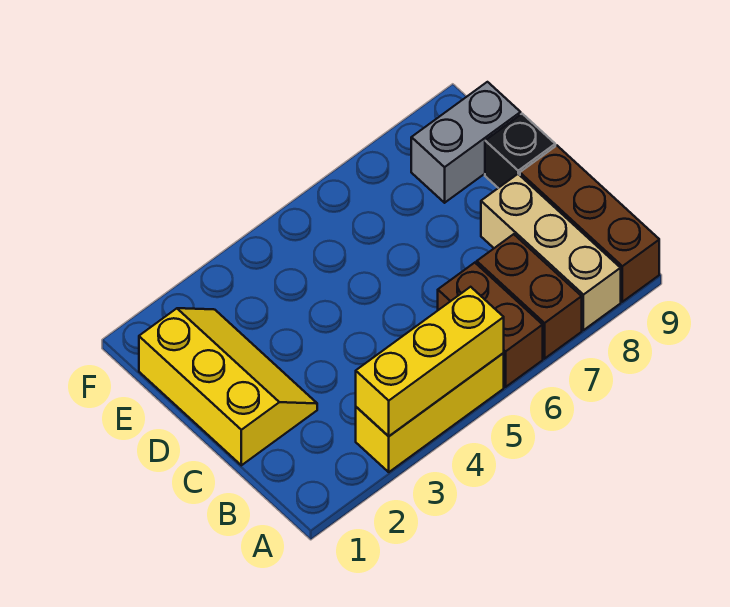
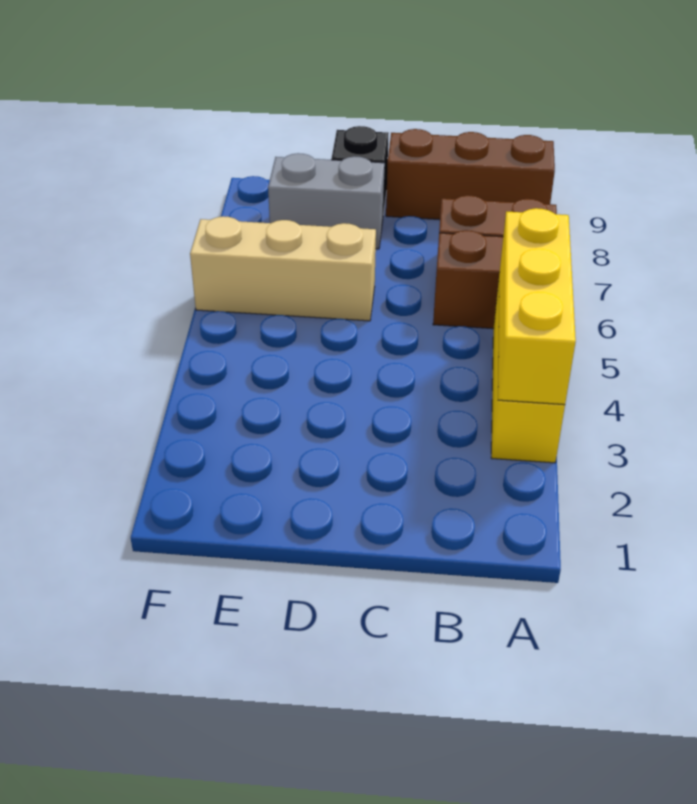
tan brick A8:C8 level 1 -> tan brick D6:F6 level 1
yellow slope C1:E2 level 1 top 1 -> none
grey brick E8:E9 level 1 -> grey brick D8:E8 level 1

